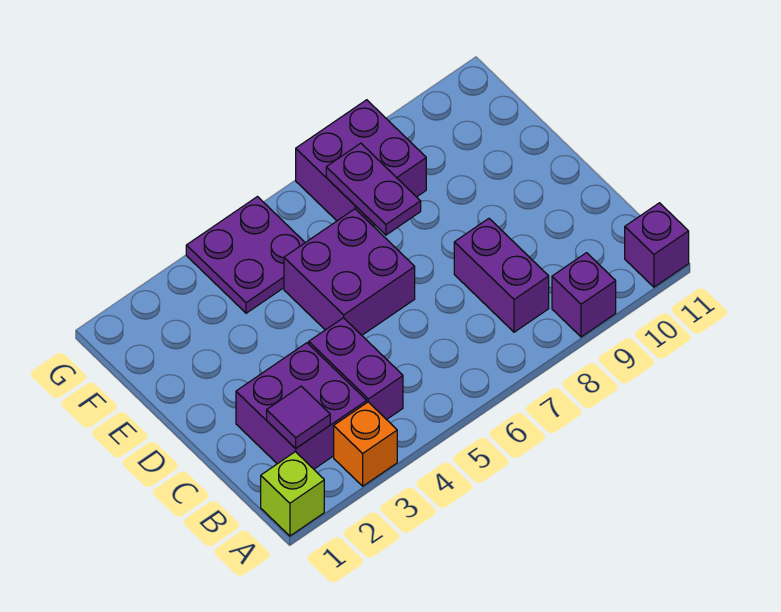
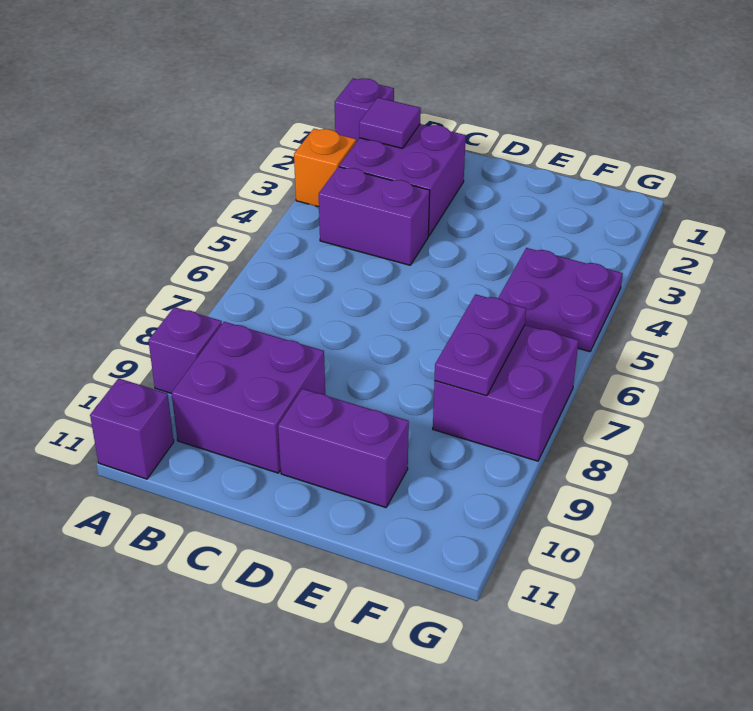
lime brick A1 level 1 -> purple brick A1 level 1
purple brick B8:C8 level 1 -> purple brick D10:E10 level 1
purple brick D5:E6 level 1 -> purple brick B9:C10 level 1
purple plate E7:F7 level 2 -> purple plate F7:F8 level 2

